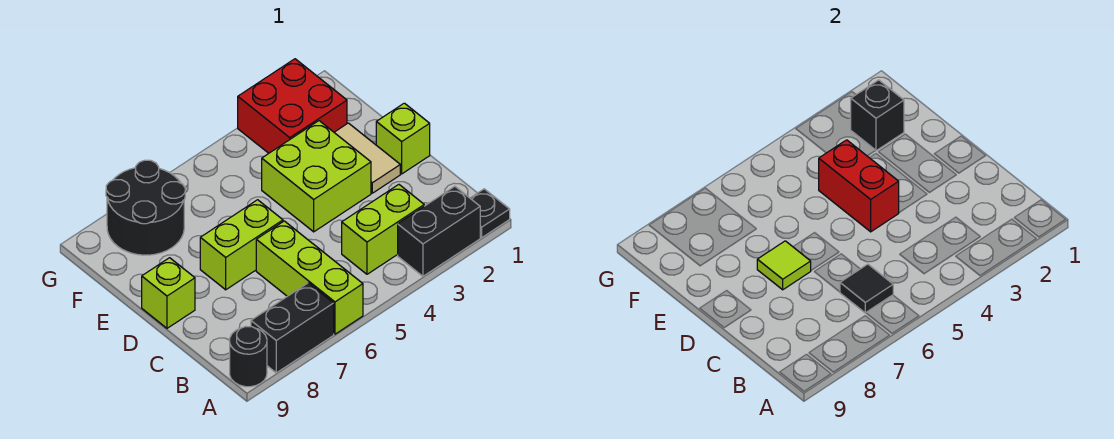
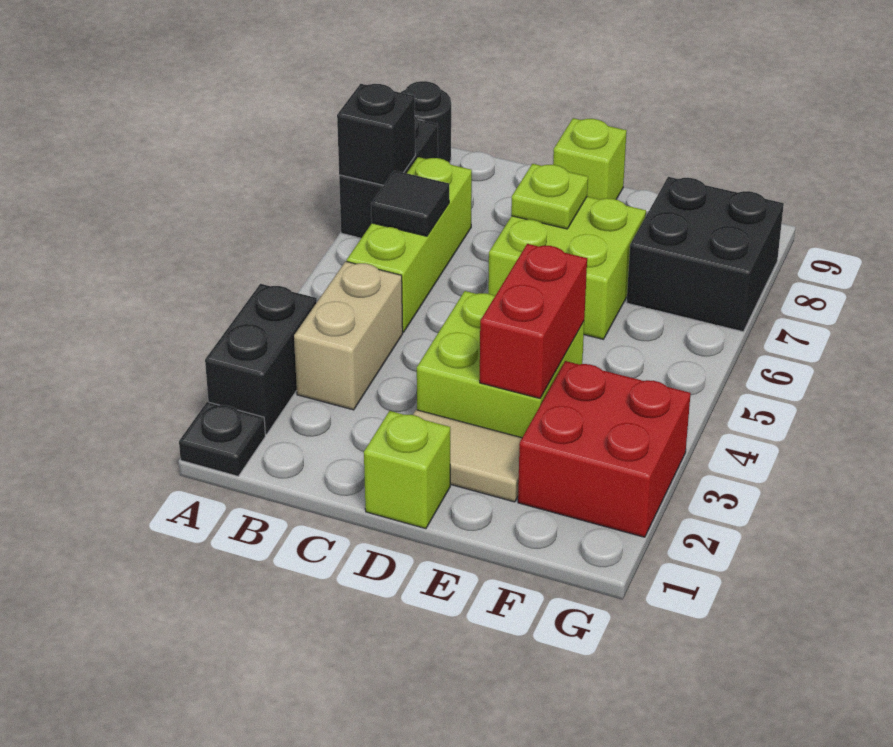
lime brick A6:C6 level 1 -> lime brick B5:B7 level 1
lime brick B3:B4 level 1 -> tan brick B3:B4 level 1
red brick D4:E4 level 2 -> red brick E3:E4 level 2
lime brick D6:D7 level 1 -> lime brick D6:E7 level 1
lime tile D7 level 2 -> lime plate D7 level 2
black brick F2 level 2 -> black brick A7 level 2
black round brick F7:G8 level 1 -> black brick F7:G8 level 1

